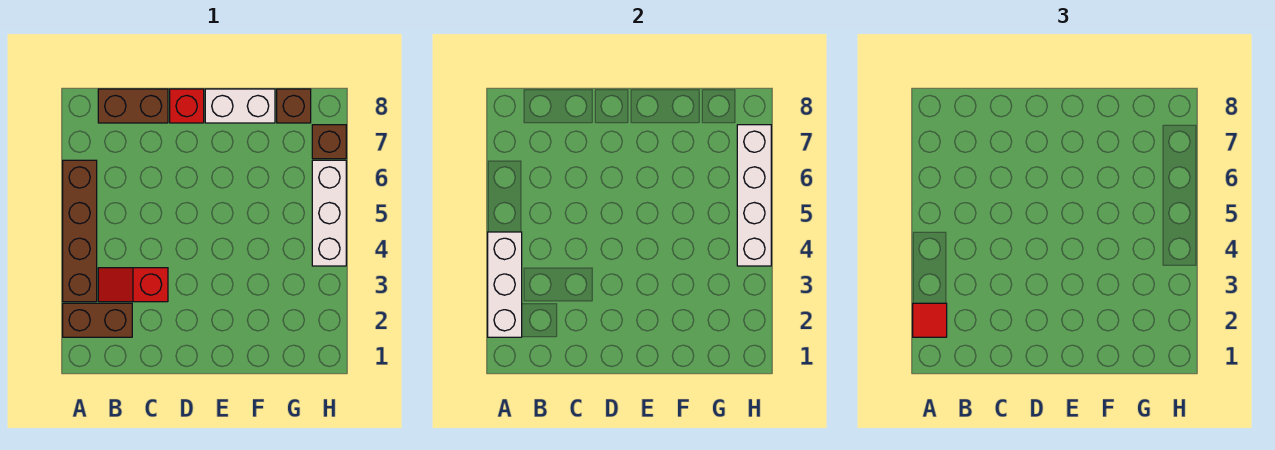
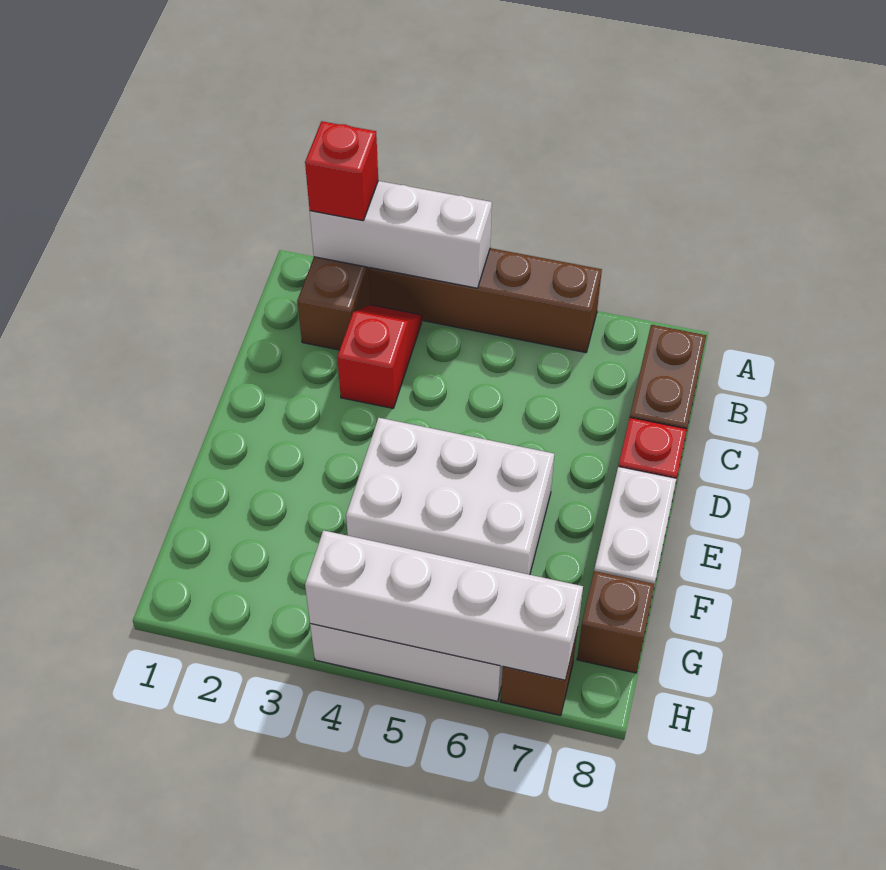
red tile A2 level 3 -> red brick A2 level 3
none -> white brick E4:F6 level 1

